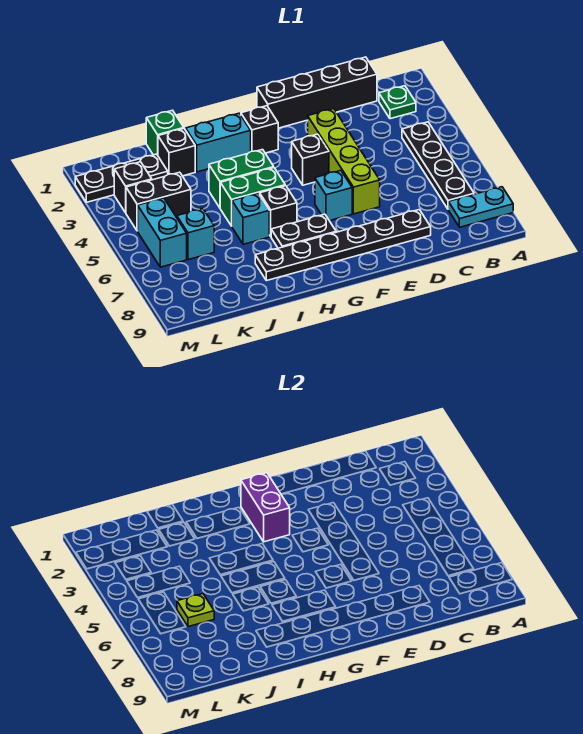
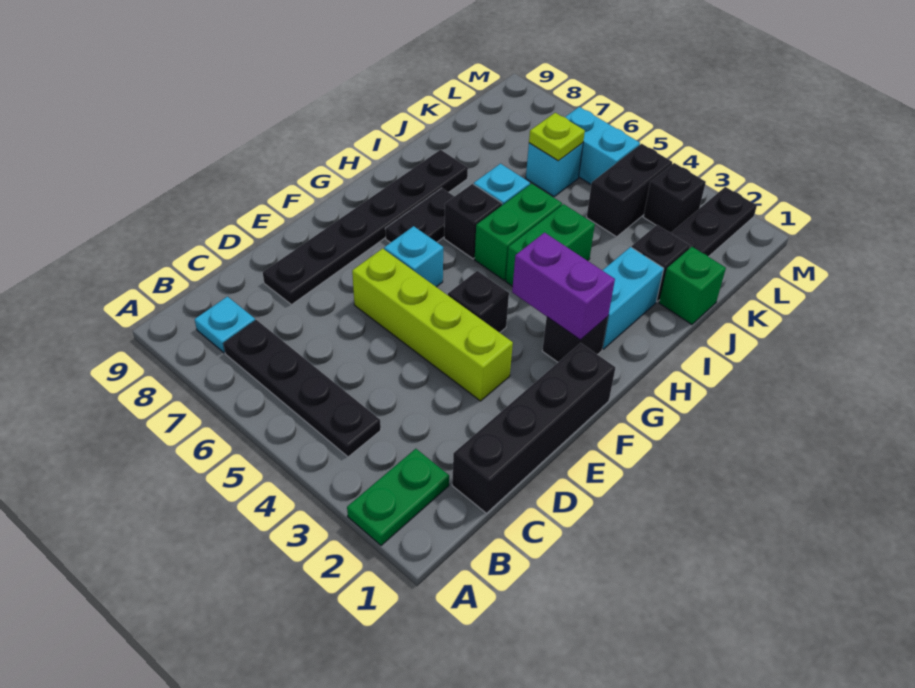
cyan plate A8:B8 level 1 -> cyan plate B8 level 1
green plate B2 level 1 -> green plate A2:B2 level 1

